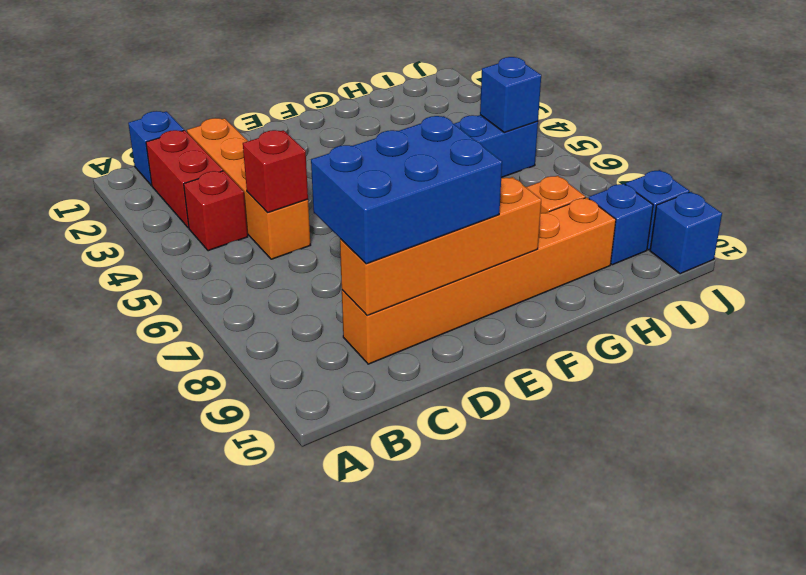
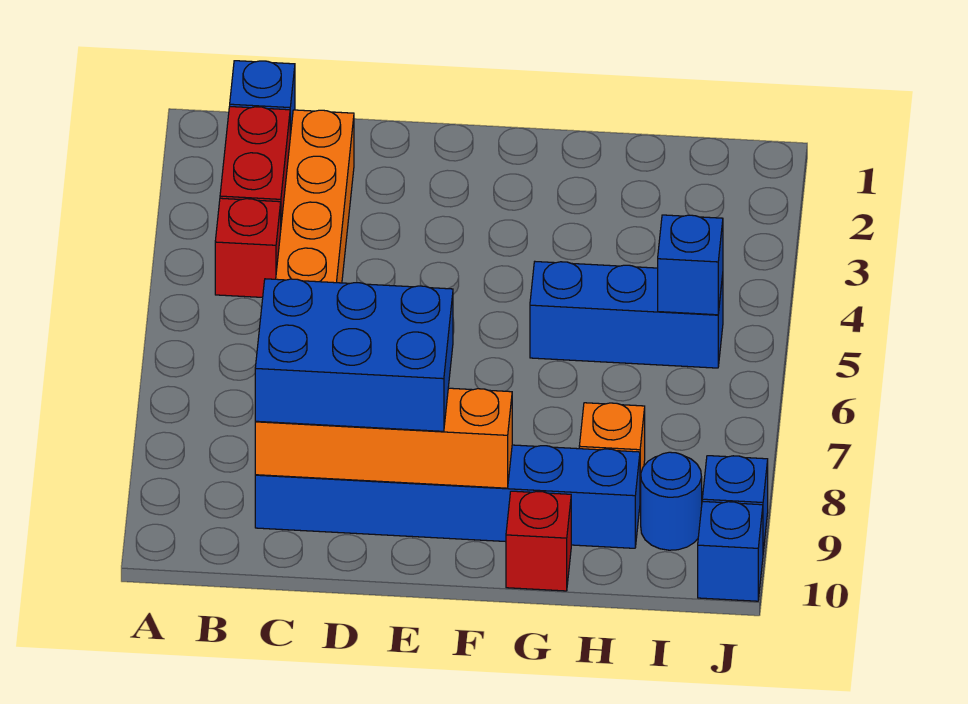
red brick C5 level 2 -> red brick G10 level 1
orange brick C9:H9 level 1 -> blue brick C9:H9 level 1
blue brick I9 level 1 -> blue round brick I9 level 1

